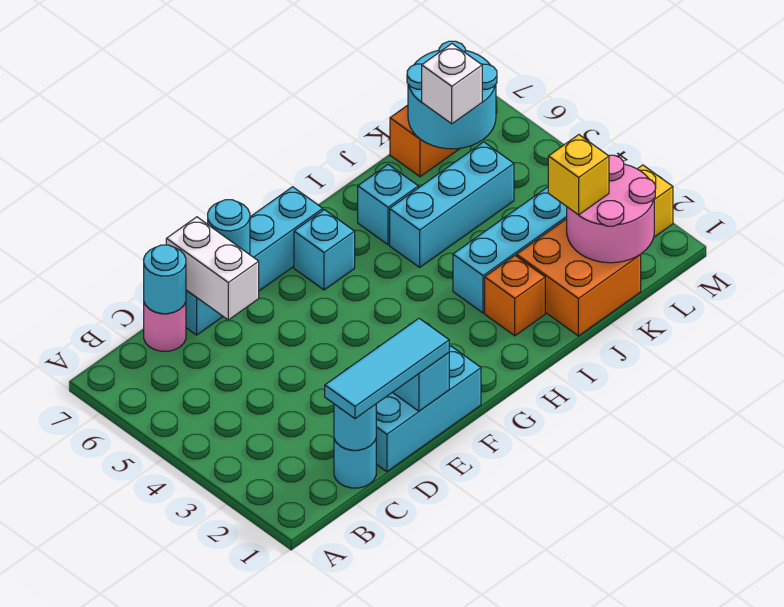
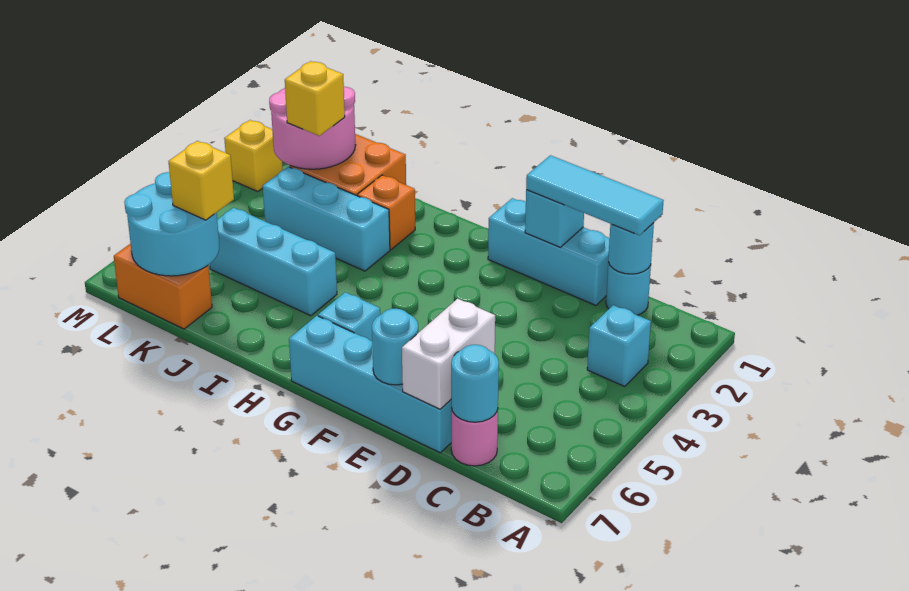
cyan brick I6 level 1 -> cyan brick B3 level 1
white brick K6 level 3 -> yellow brick K6 level 3

